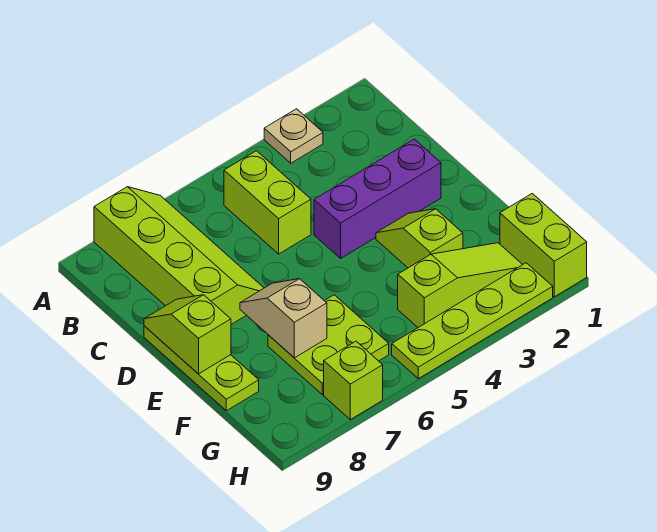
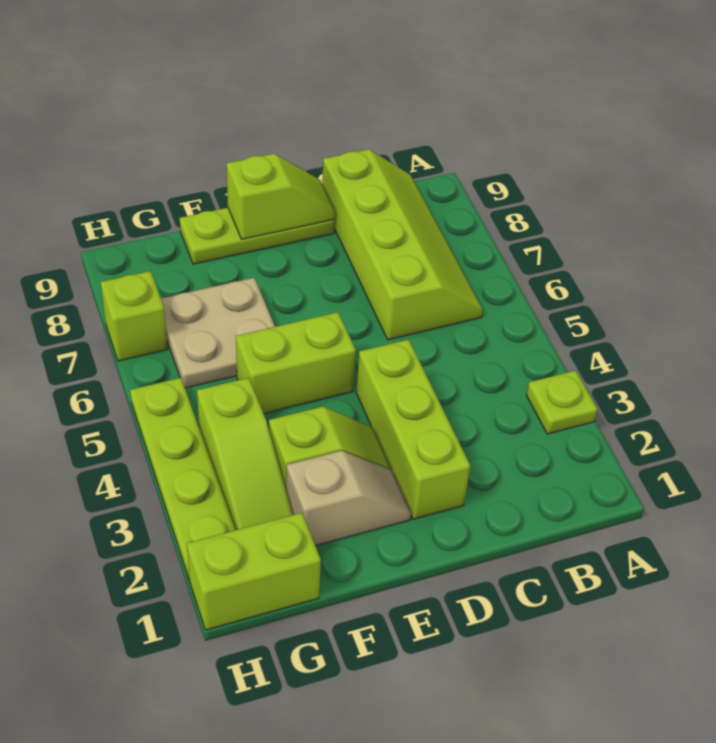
tan plate A3 level 1 -> lime plate A3 level 1
lime slope A7:D8 level 1 top 8 -> lime slope B6:C9 level 1 top C
lime brick B5:C5 level 1 -> lime brick E5:F5 level 1
purple brick D2:D4 level 1 -> lime brick D2:D4 level 1
tan slope E7:F7 level 2 top F -> tan slope E2:F2 level 1 top F
lime plate F6:G7 level 1 -> tan plate F6:G7 level 1

